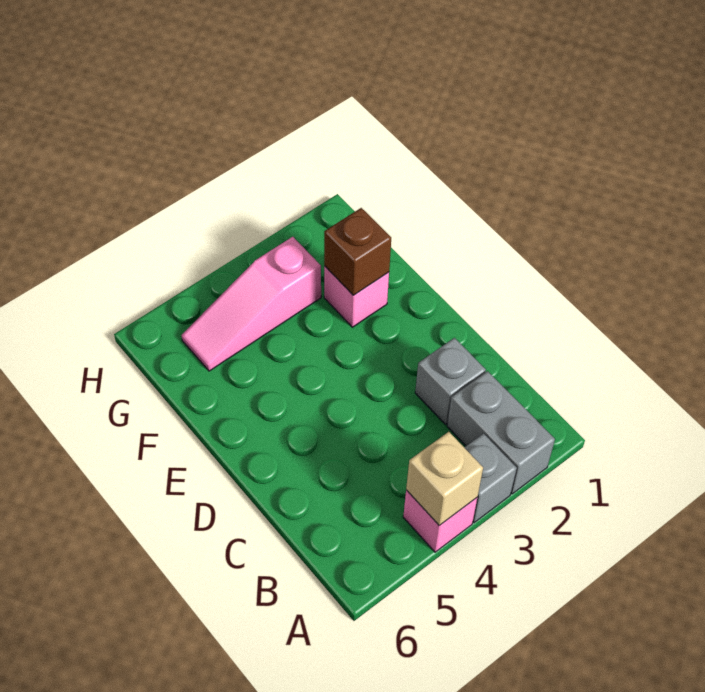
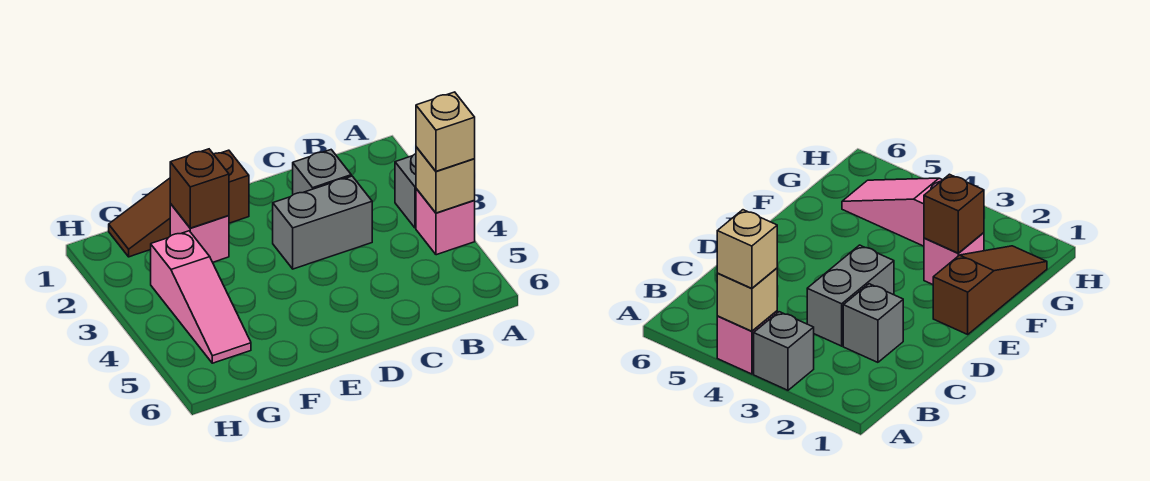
grey brick A2:B2 level 1 -> grey brick C3:D3 level 1
none -> tan brick A4 level 3
none -> brown slope E1:G1 level 1 top E

